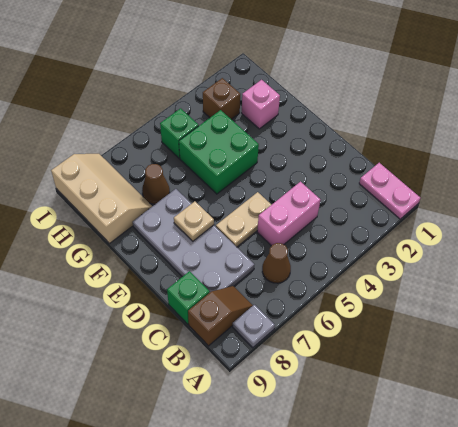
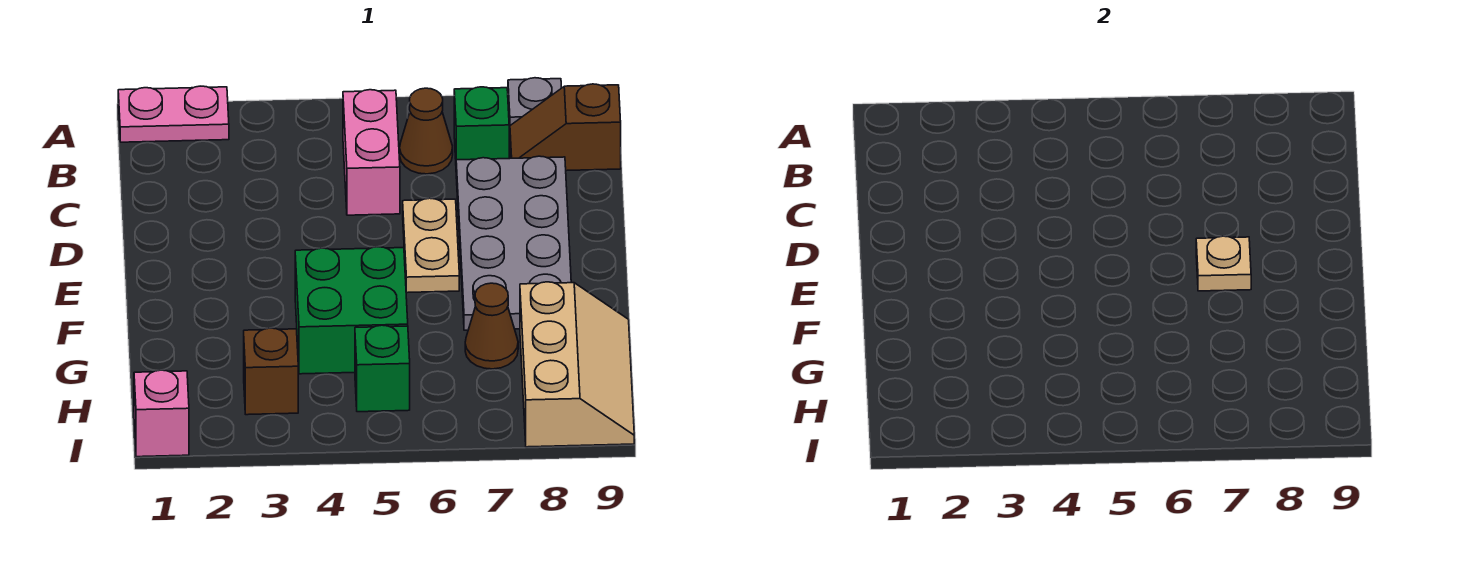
pink plate A1:B1 level 1 -> pink plate A1:A2 level 1
pink brick C4:C5 level 1 -> pink brick B5:C5 level 1
green brick C9 level 1 -> green brick B7 level 1
tan plate D5:D6 level 1 -> tan plate D6:E6 level 1
pink brick G2 level 1 -> pink brick I1 level 1
tan slope G8:I9 level 1 top 9 -> tan slope G8:I9 level 1 top 8

